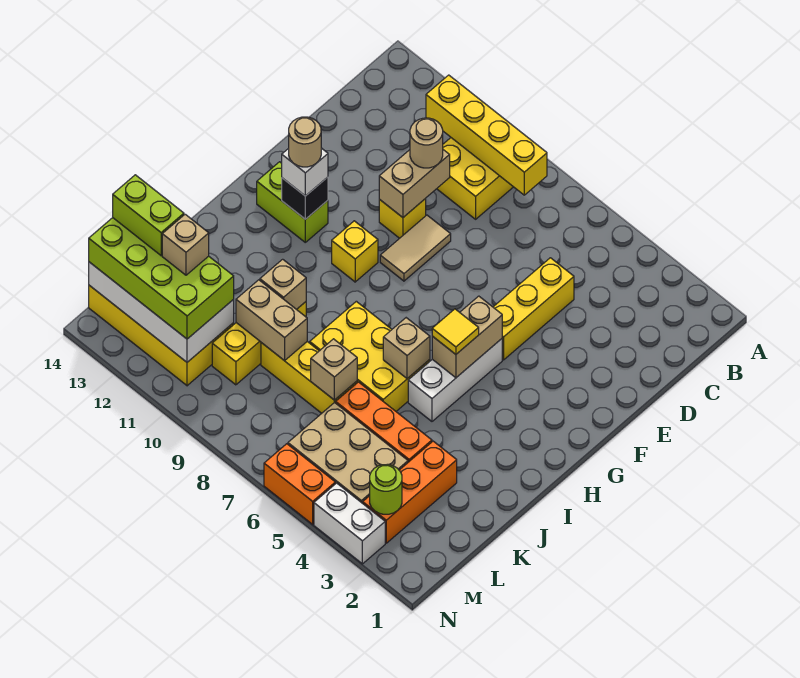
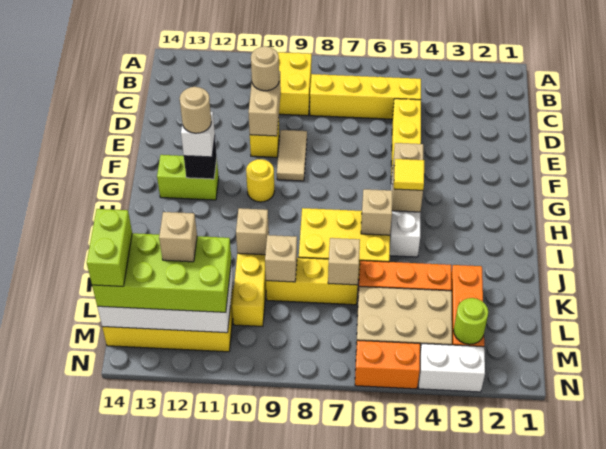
yellow brick B8:B11 level 2 -> yellow brick C5:C8 level 1
yellow brick G10 level 1 -> yellow round brick G10 level 1
tan brick K9:K10 level 2 -> tan brick K9 level 2
lime brick L13:L14 level 4 -> lime brick L14:M14 level 4

